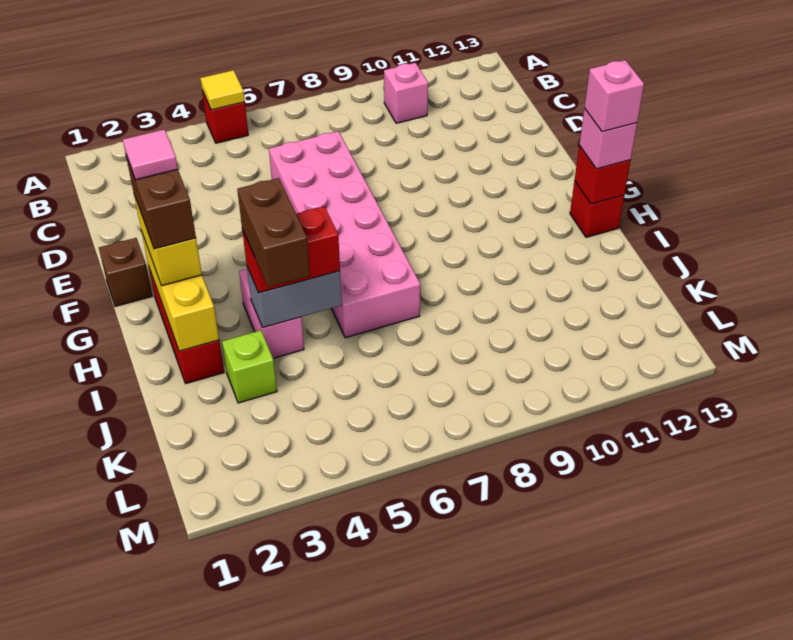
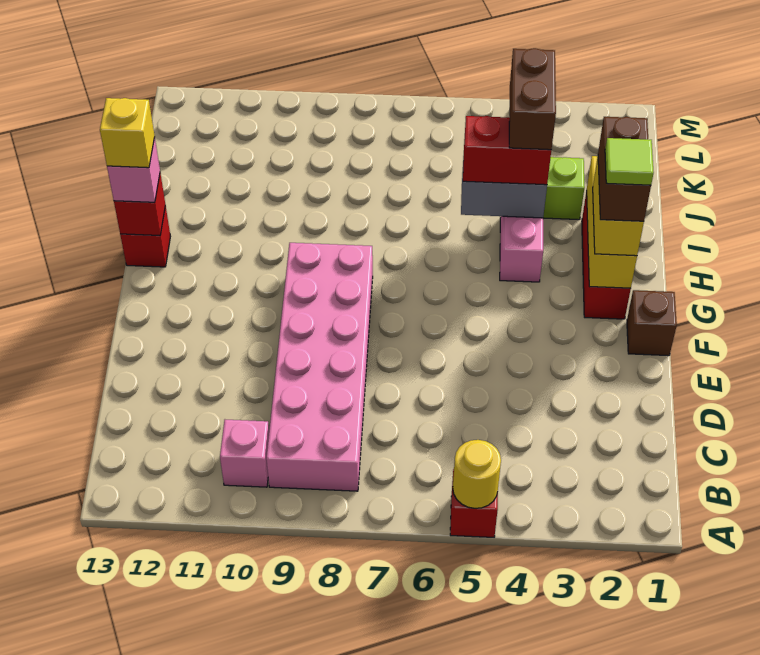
yellow tile A5 level 2 -> yellow round brick A5 level 2
pink brick D6:I7 level 1 -> pink brick B8:G9 level 1
pink tile G2 level 5 -> lime tile G2 level 5
pink brick H13 level 4 -> yellow brick H13 level 4

